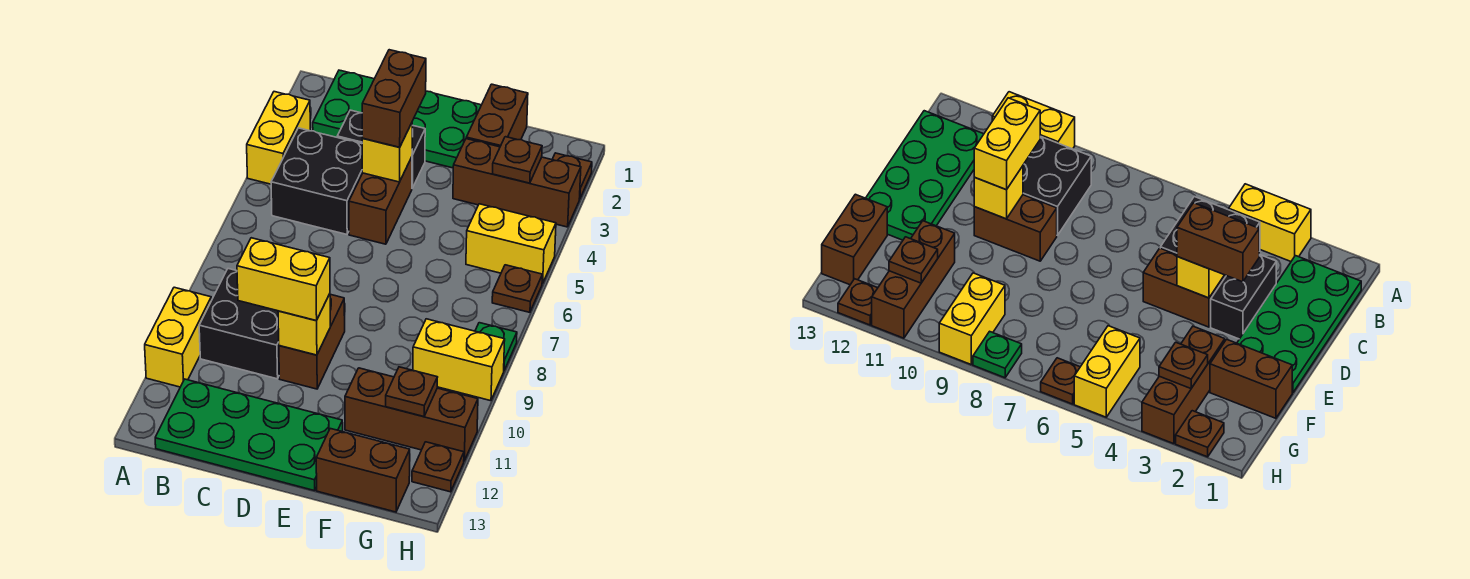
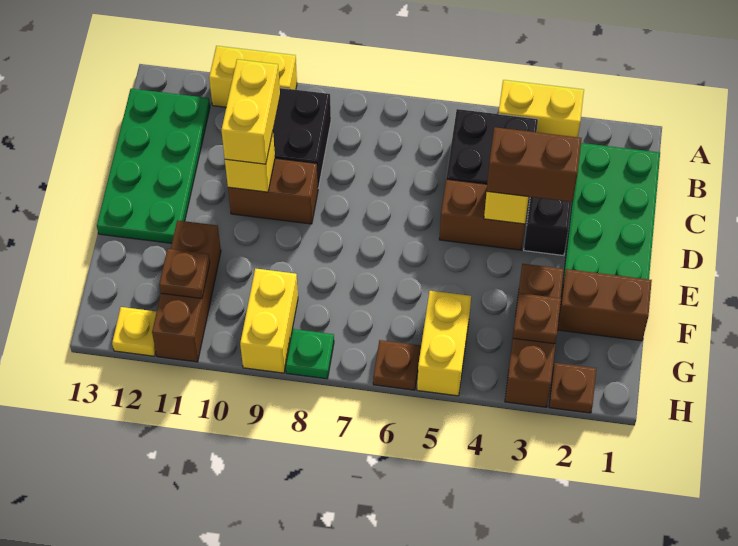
brown brick F13:G13 level 1 -> none
brown plate H12 level 1 -> yellow plate H12 level 1

